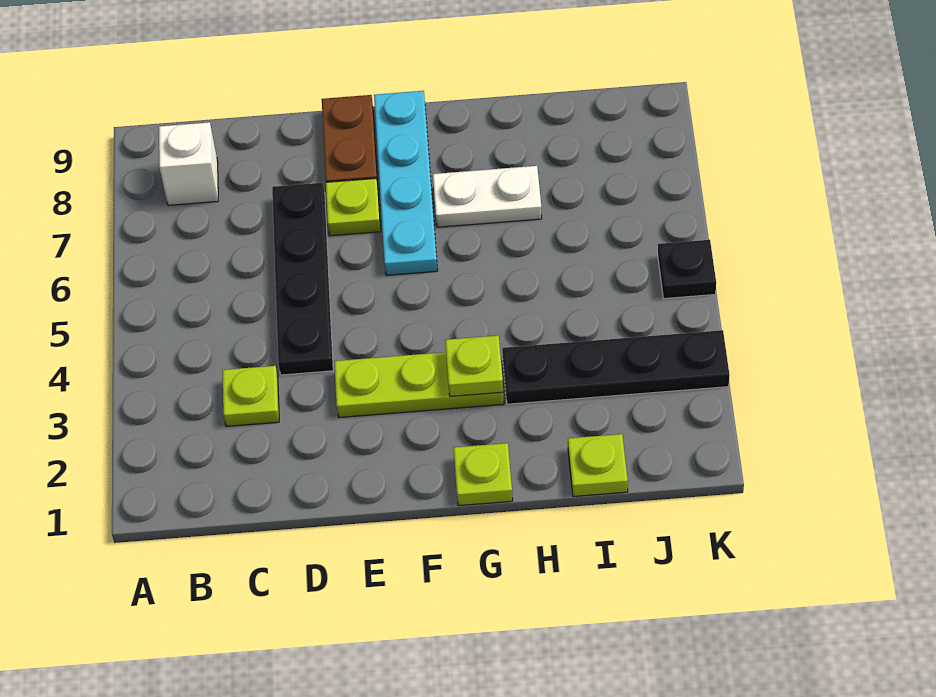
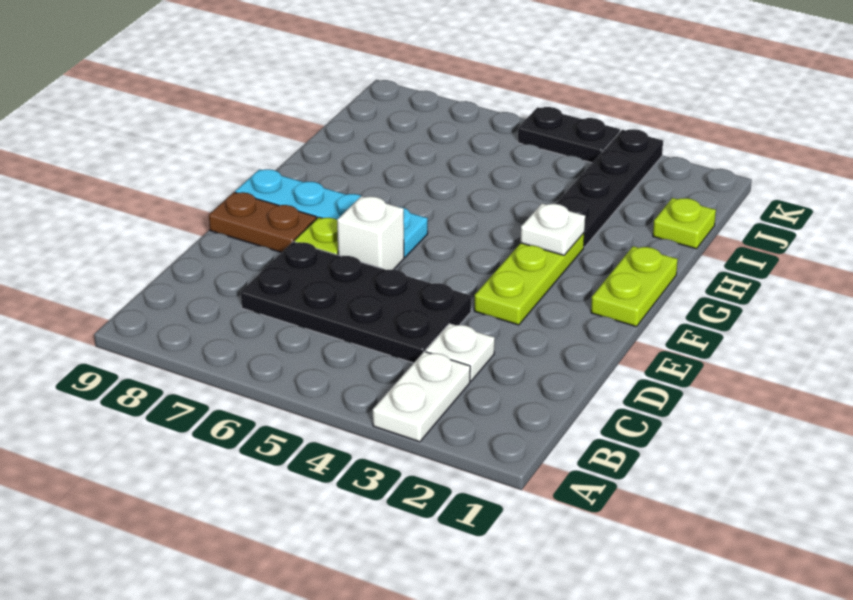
white brick B8 level 1 -> white brick E6 level 1
lime plate C3 level 1 -> white plate C3 level 1
black plate D4:D7 level 1 -> black plate C4:D7 level 1
lime plate G1 level 1 -> lime plate F1:G1 level 1
lime plate G3 level 2 -> white plate G3 level 2
white plate G7:H7 level 1 -> white plate A3:B3 level 1
black plate K5 level 1 -> black plate K4:K5 level 1

